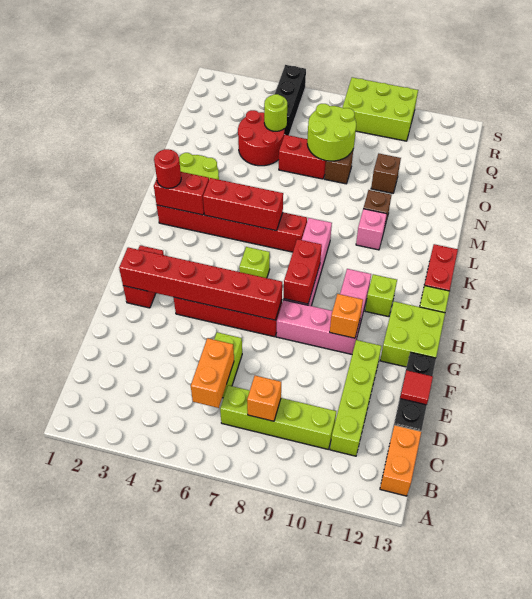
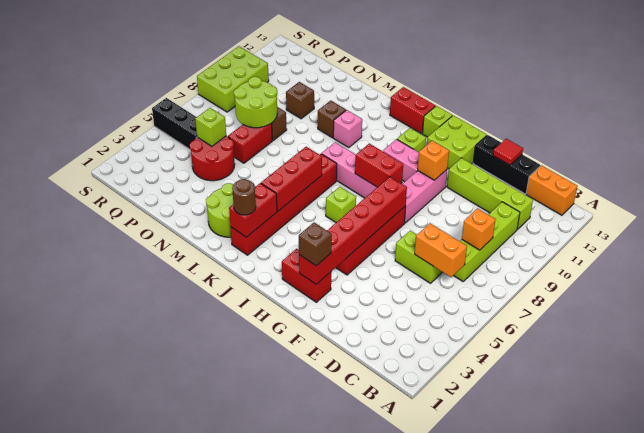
none -> brown brick G2 level 3
red round brick K2 level 3 -> brown round brick K2 level 3
lime round brick P5 level 2 -> lime brick P5 level 2

